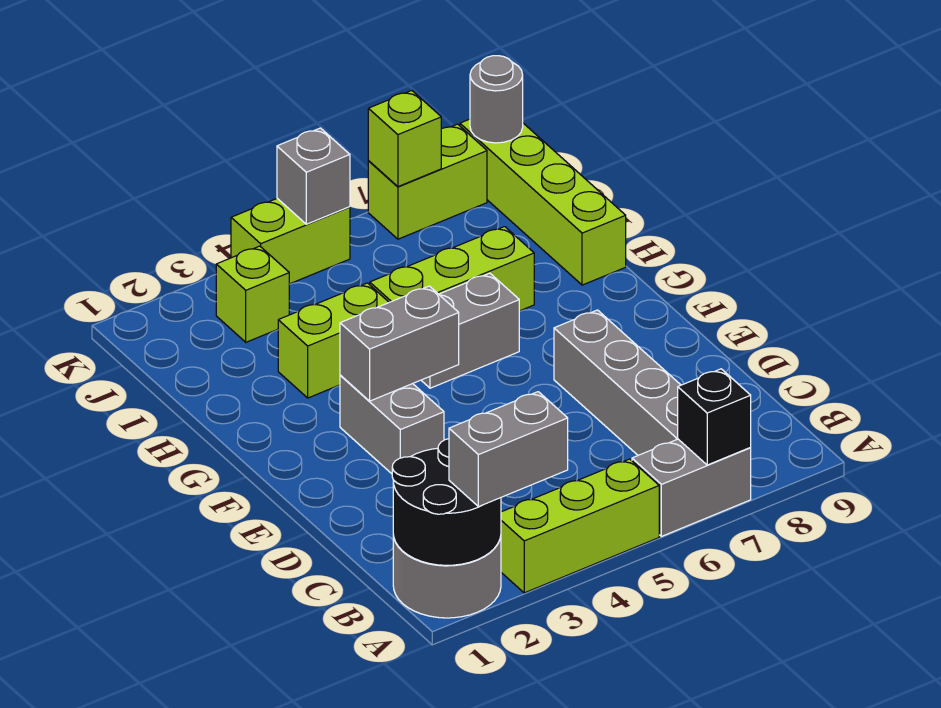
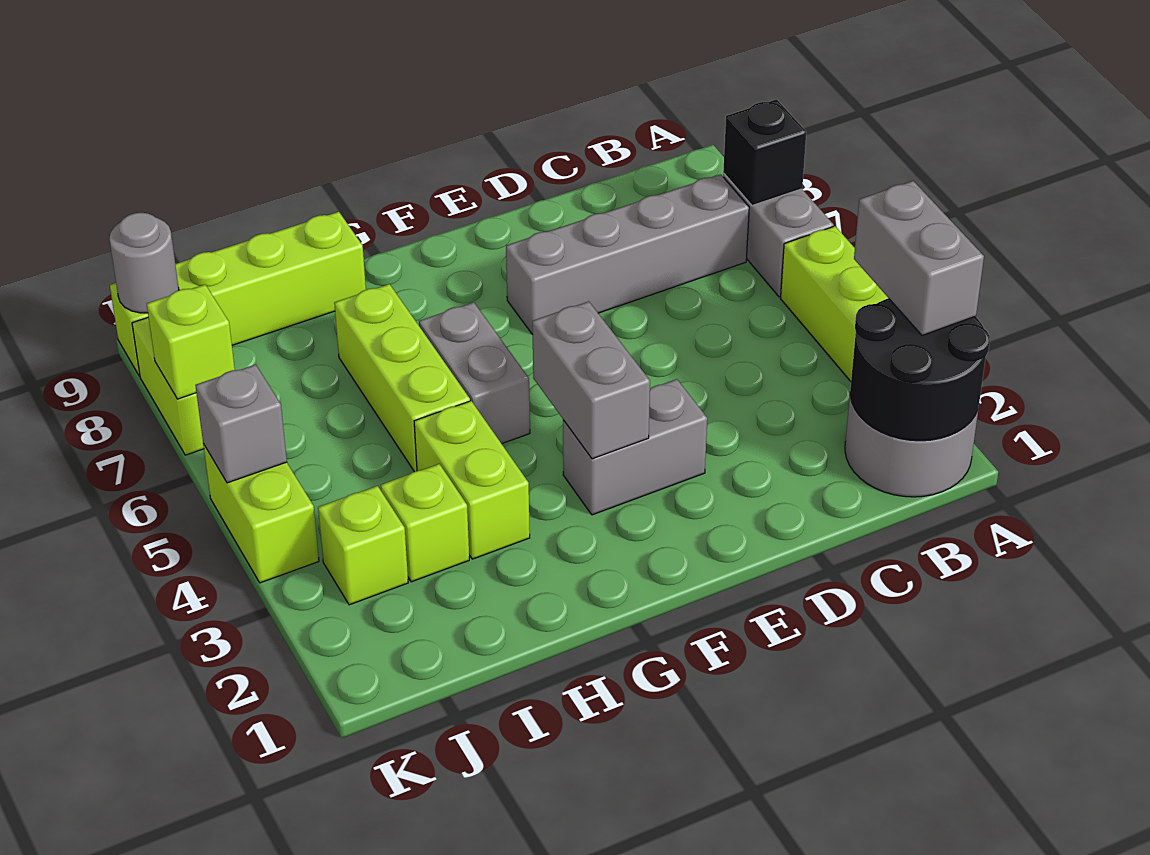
none -> lime brick I3 level 1

